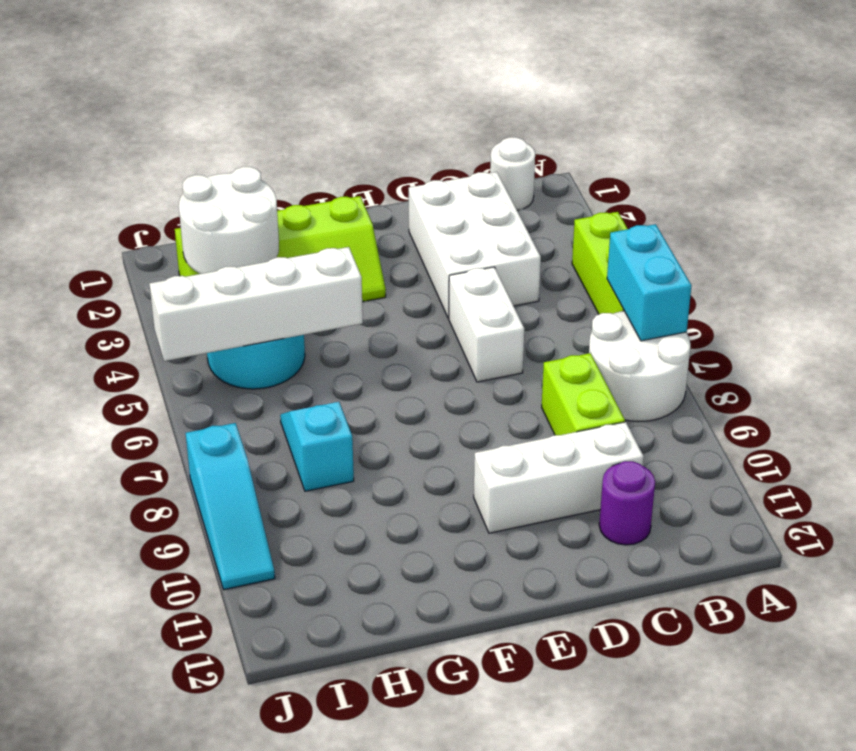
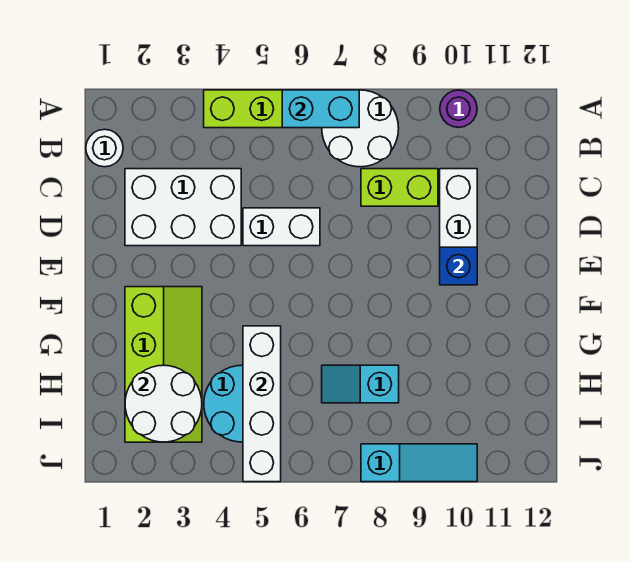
purple round brick C11 level 1 -> purple round brick A10 level 1
none -> blue brick E10 level 2

